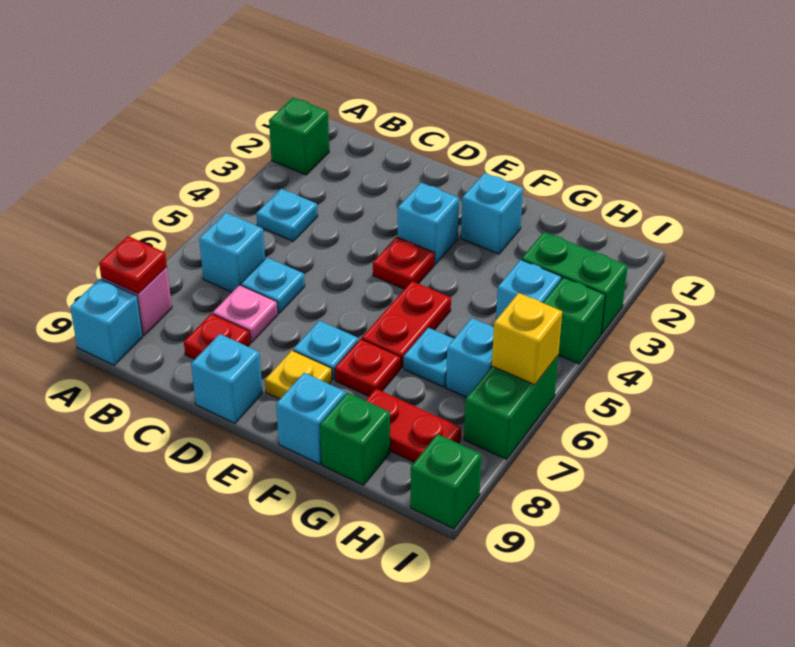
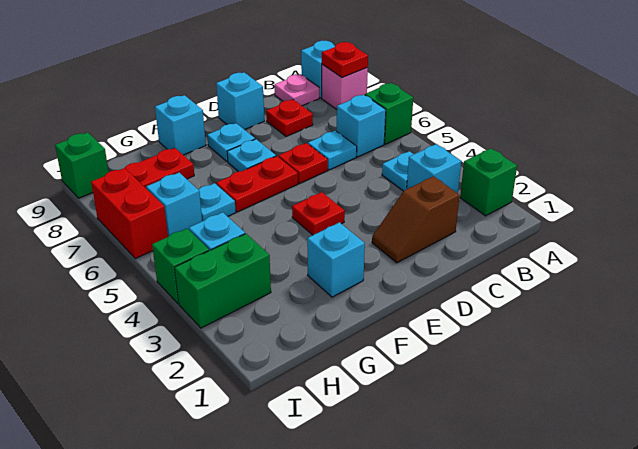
none -> brown slope C2:D2 level 1 top C
pink plate C7 level 1 -> pink plate B9 level 1
cyan brick E3 level 1 -> cyan brick B3 level 1
yellow plate E8 level 1 -> cyan plate E8 level 1
red plate F5:F6 level 1 -> red plate E6:F6 level 1
red plate F7 level 1 -> red plate D6 level 1
green brick G9 level 1 -> green brick A6 level 1
green brick I6:I7 level 1 -> red brick I6:I7 level 1
yellow brick I6 level 2 -> none

